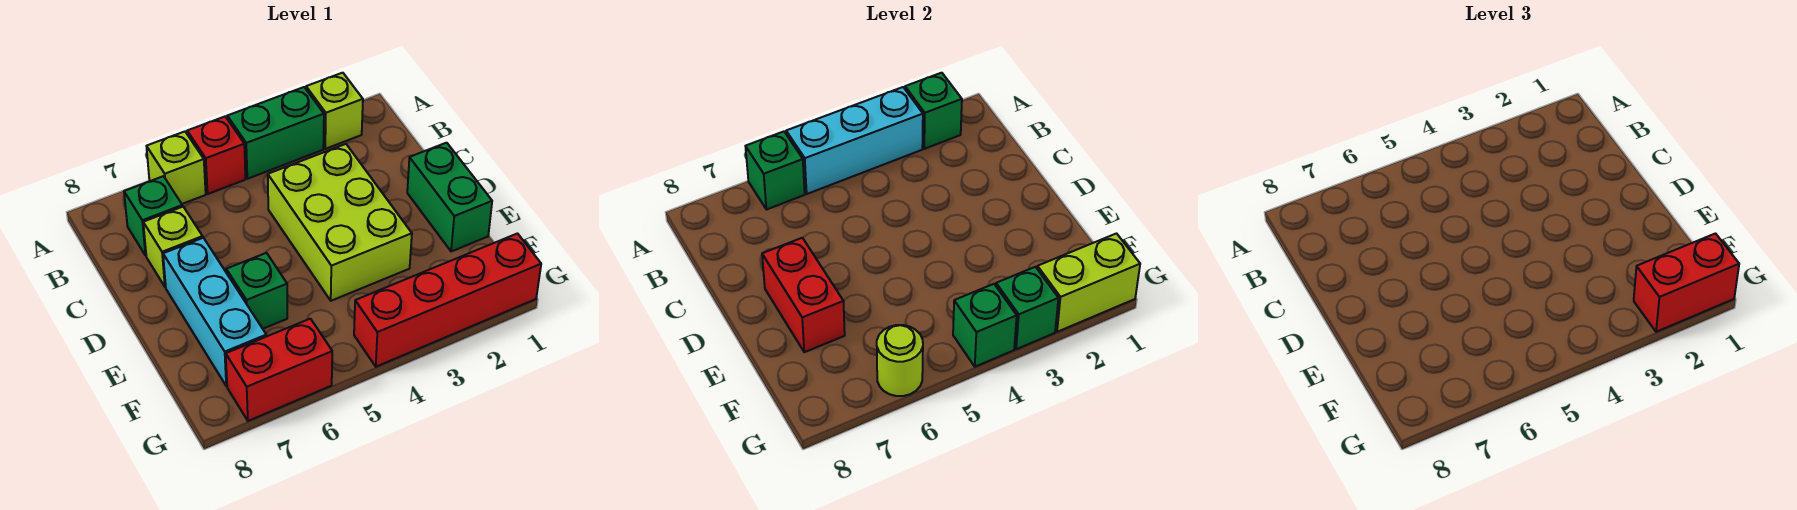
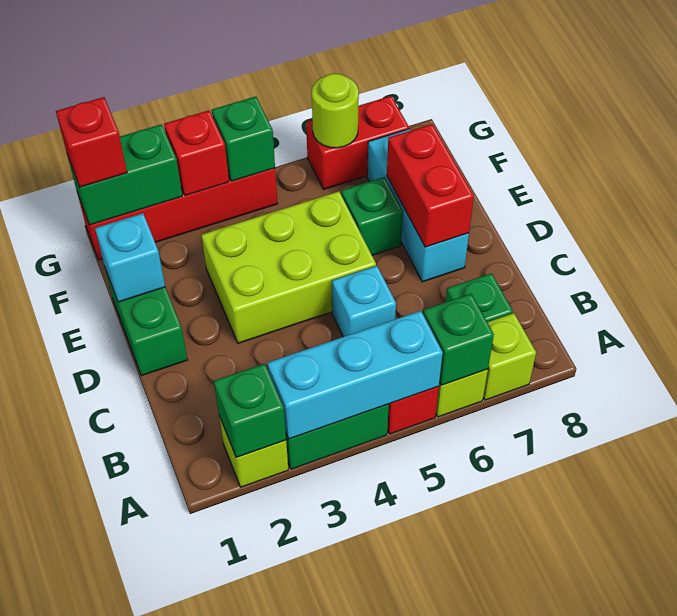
lime brick C3:E4 level 1 -> lime brick D3:E5 level 1
none -> cyan brick C5 level 1
lime brick C7 level 1 -> lime brick A7 level 1
none -> cyan brick E1 level 2
lime brick G1:G2 level 2 -> green brick G1:G2 level 2
red brick G1:G2 level 3 -> red brick G1 level 3
green brick G3 level 2 -> red brick G3 level 2

